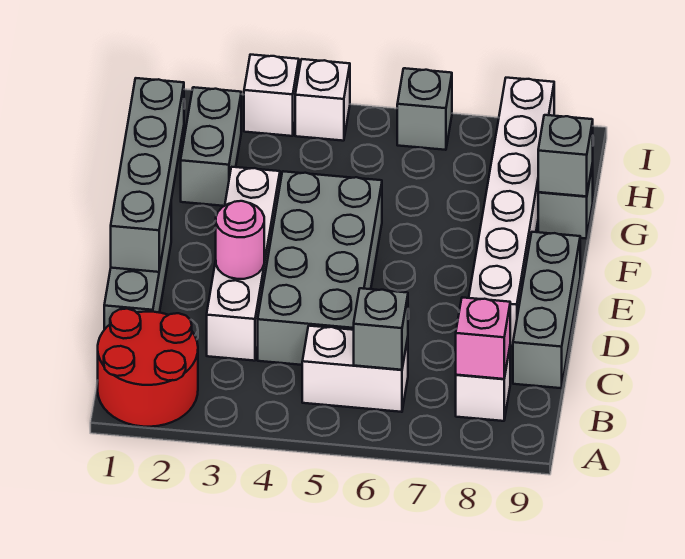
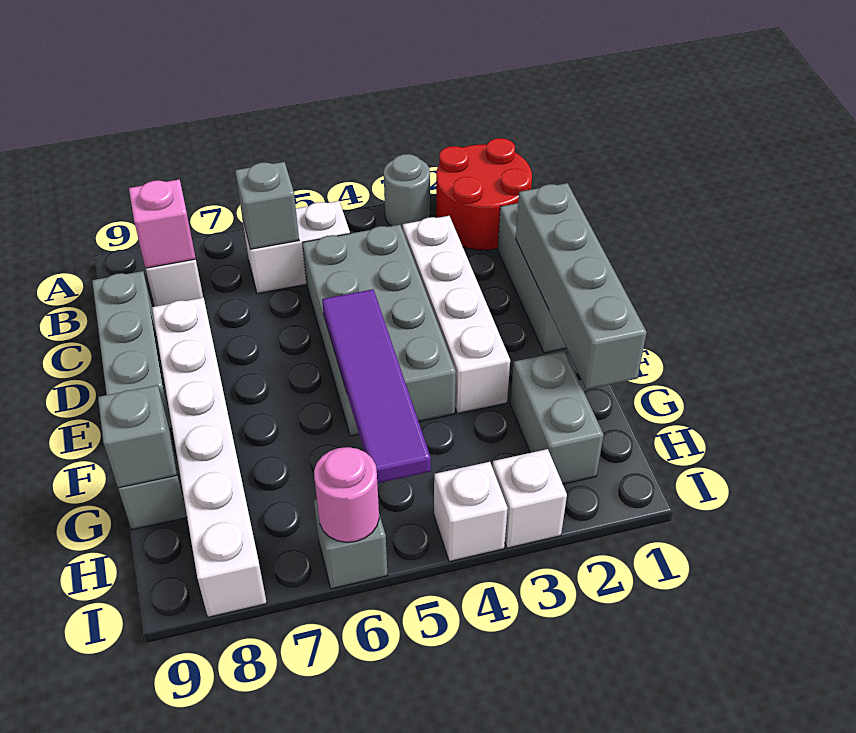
none -> grey round brick A3 level 1
pink round brick D3 level 2 -> pink round brick I6 level 2
none -> purple tile E5:H5 level 2

